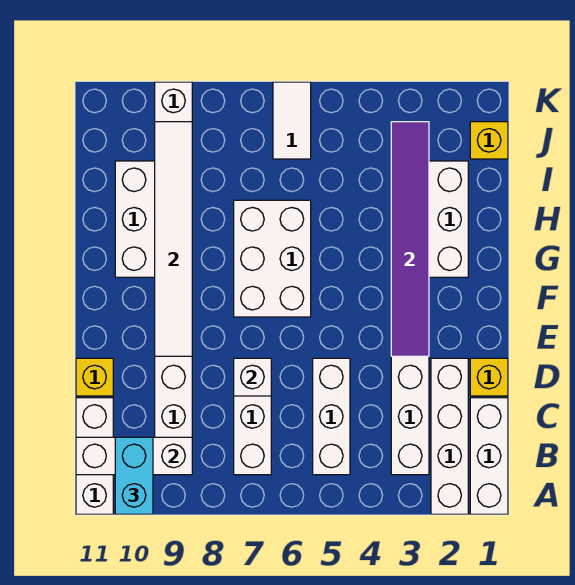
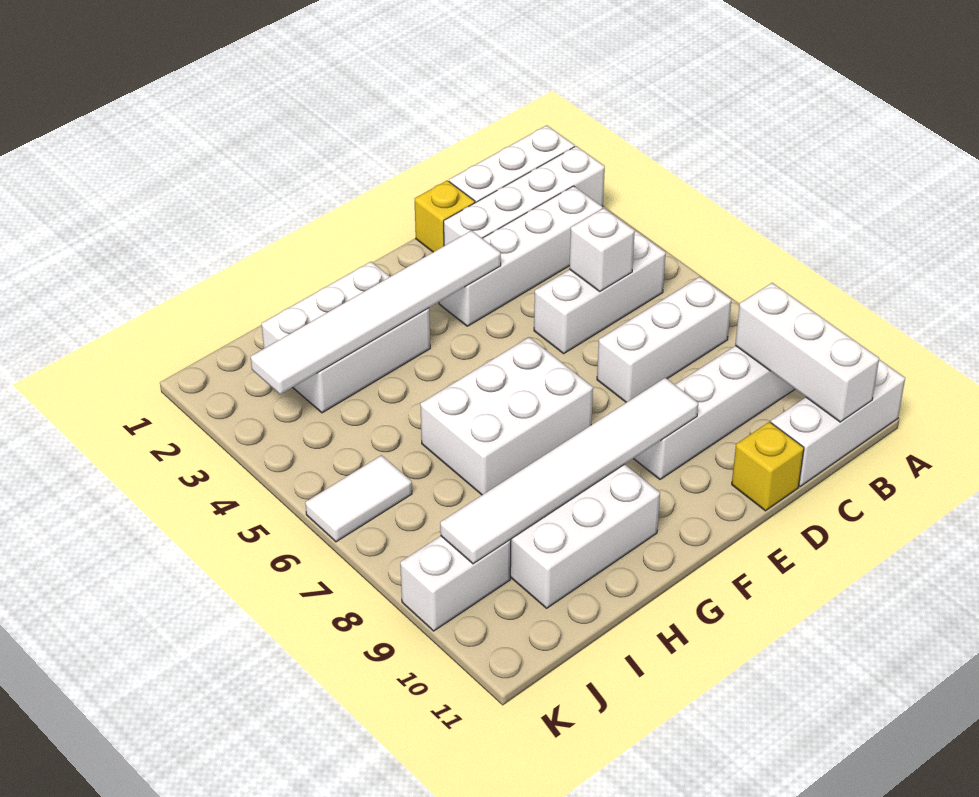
cyan brick A10:B10 level 3 -> none
white brick D7 level 2 -> white brick C5 level 2
purple tile E3:J3 level 2 -> white tile E3:J3 level 2
yellow brick J1 level 1 -> none

